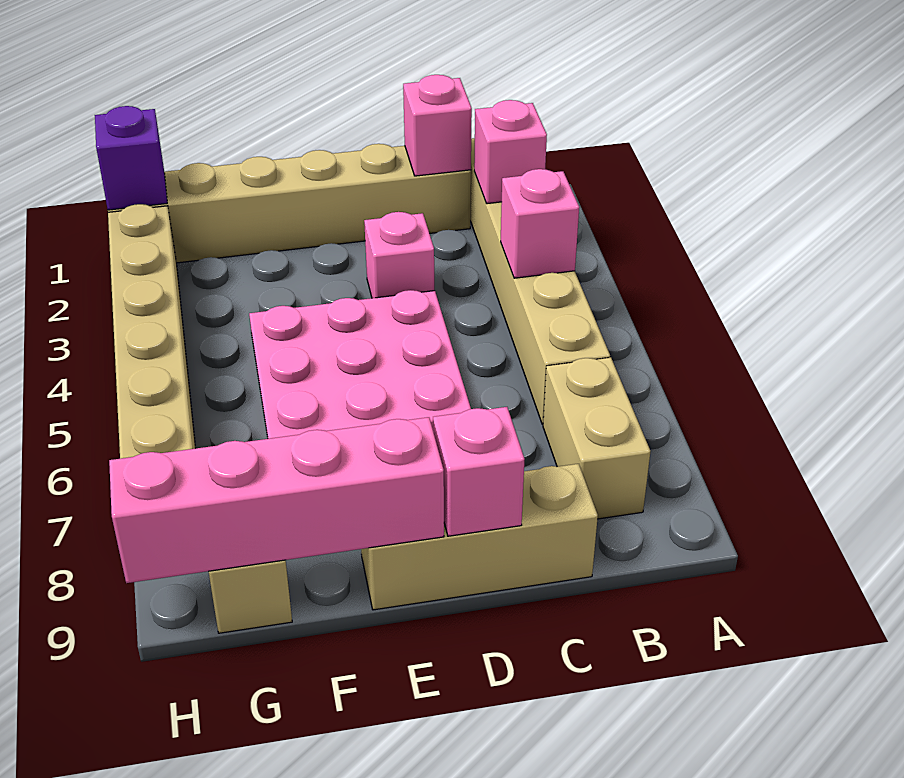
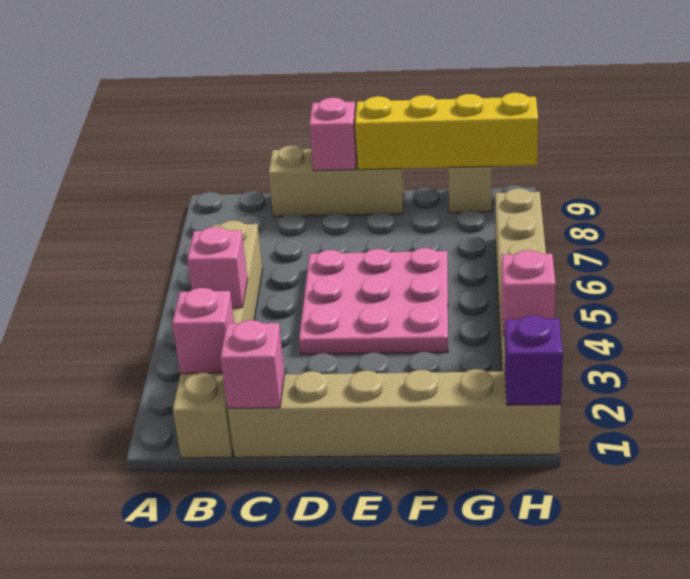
tan brick B7:B8 level 1 -> none
pink brick D3 level 1 -> pink brick H3 level 2
pink brick E9:H9 level 2 -> yellow brick E9:H9 level 2

